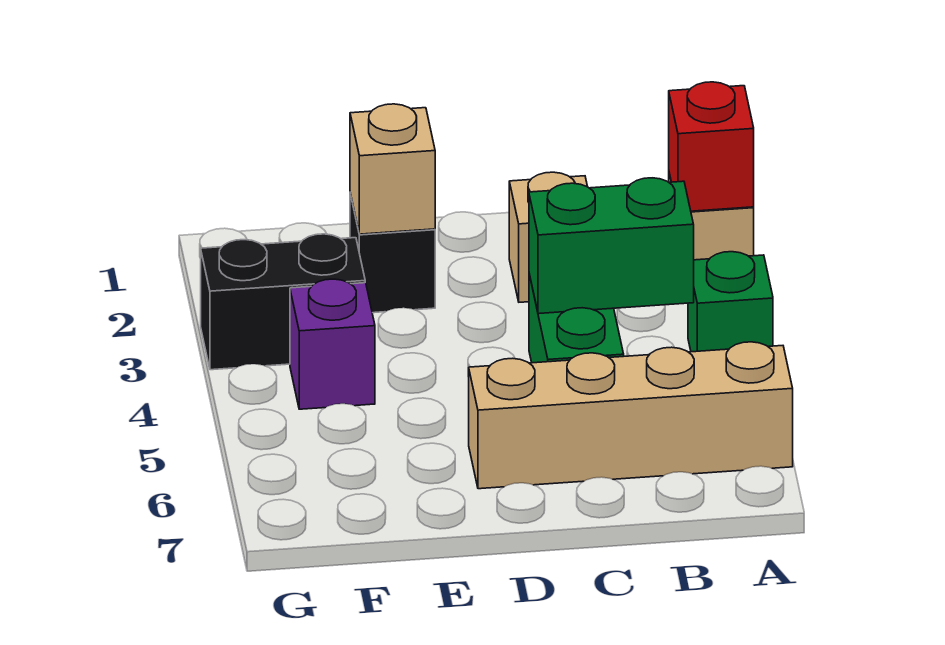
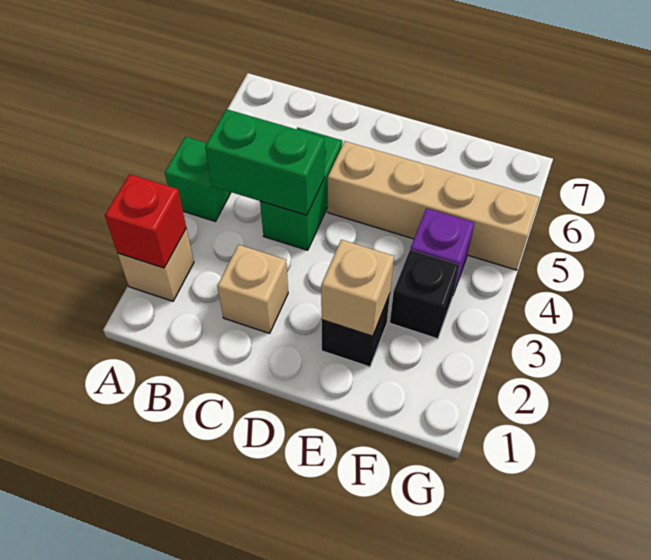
tan brick A6:D6 level 1 -> tan brick D5:G5 level 1
black brick F3:G3 level 1 -> black brick F3 level 1

